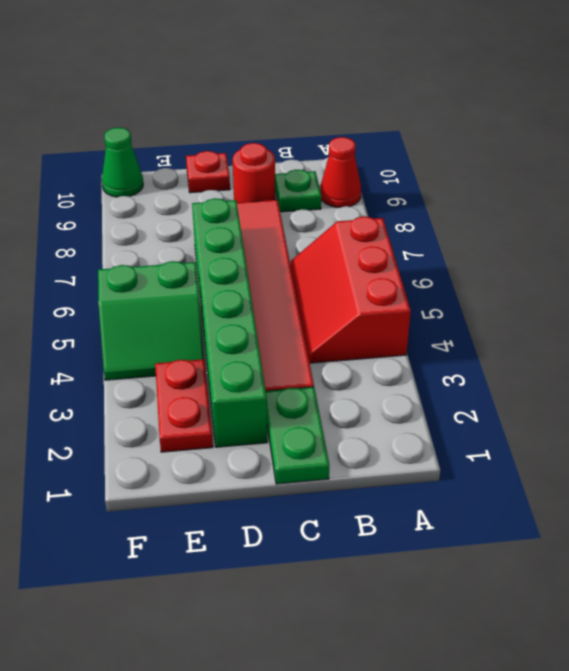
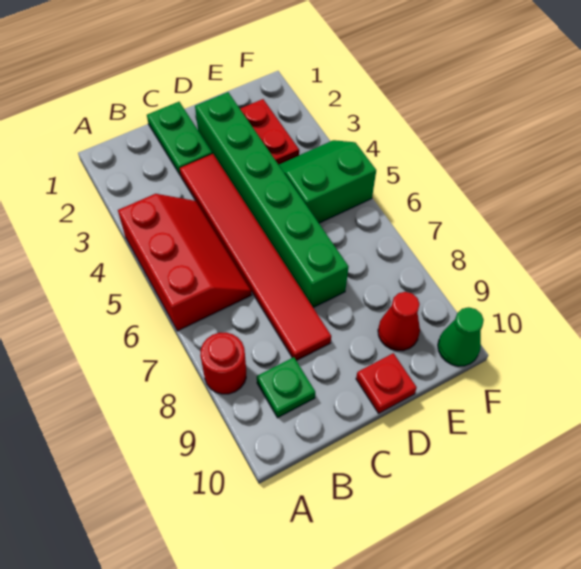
red cone A9 level 1 -> red cone E9 level 1
red round brick C9 level 1 -> red round brick A8 level 1

